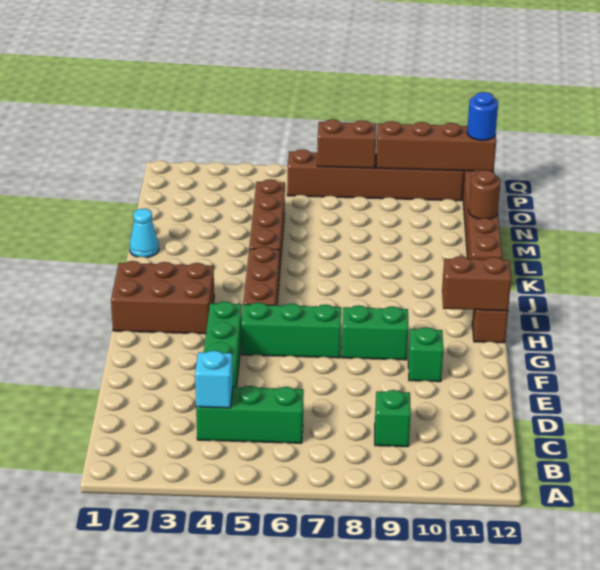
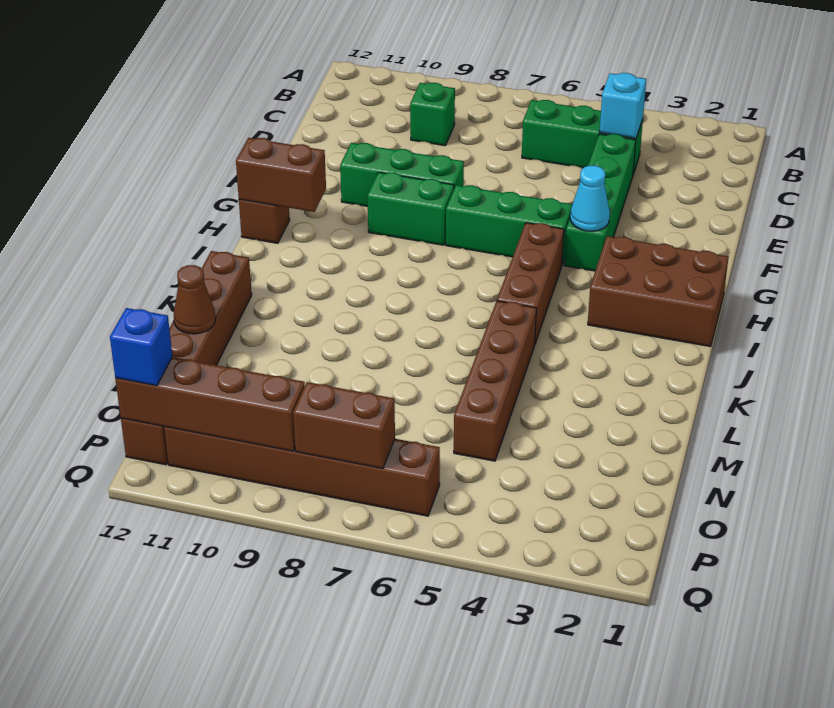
green brick F10 level 1 -> green brick F8:F10 level 1
cyan cone L1 level 1 -> cyan cone G4 level 2
brown round brick M12 level 2 -> brown cone M12 level 2
blue round brick P12 level 3 -> blue brick P12 level 3

